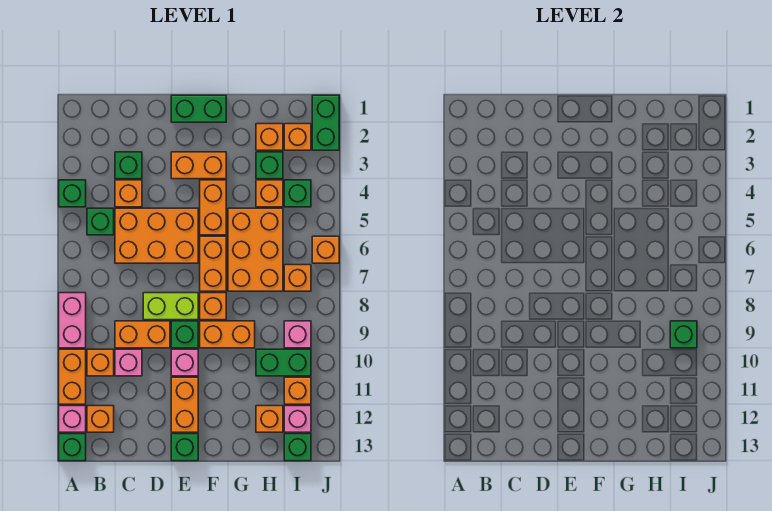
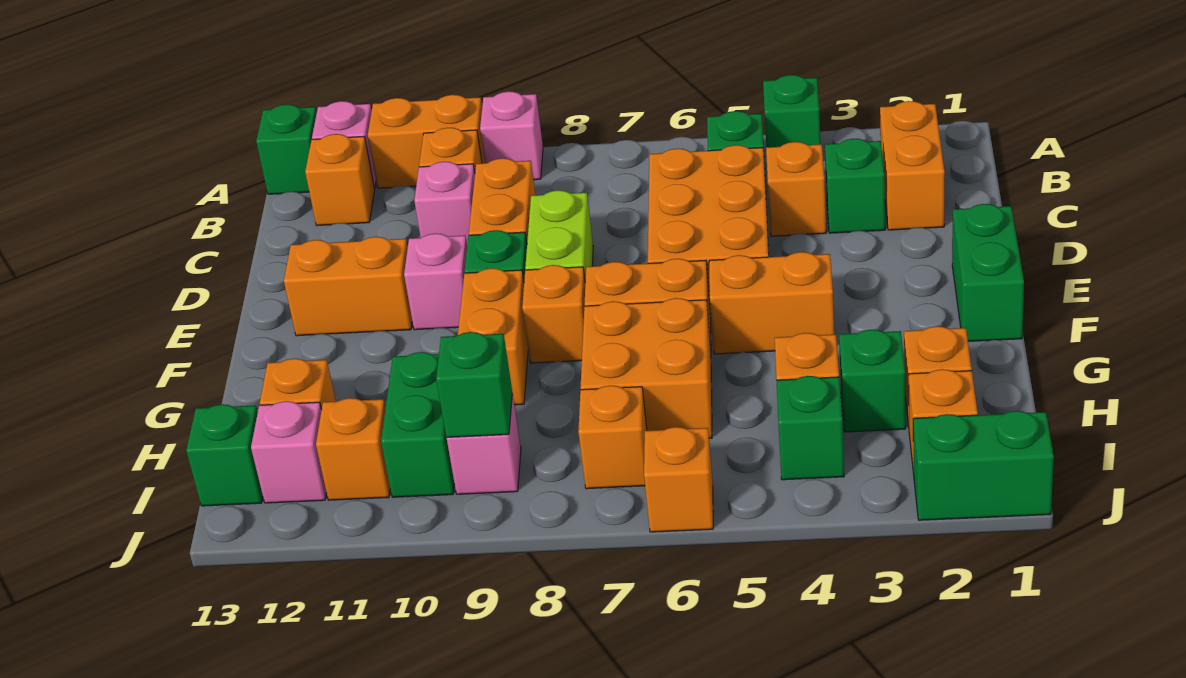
pink brick A8:A9 level 1 -> pink brick A9 level 1
orange brick E3:F3 level 1 -> orange brick B2:C2 level 1
green brick E13 level 1 -> none
orange brick G5:H7 level 1 -> orange brick G6:H7 level 1

